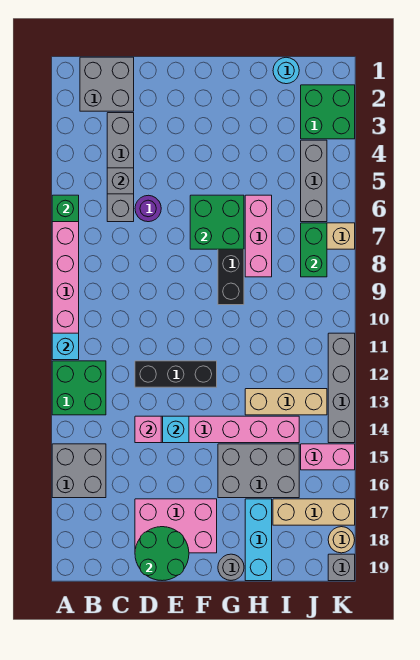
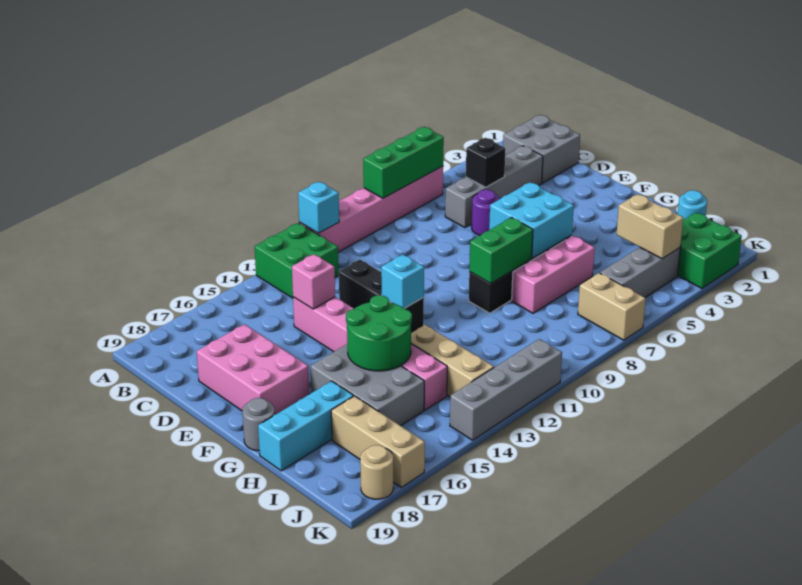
green brick A6 level 2 -> green brick A6:A8 level 2
grey brick A15:B16 level 1 -> none
grey brick C5 level 2 -> black brick C5 level 2
green round brick D18:E19 level 2 -> green round brick G14:H15 level 2
cyan brick E14 level 2 -> cyan brick F12 level 2
green brick F6:G7 level 2 -> cyan brick F6:G7 level 2
none -> tan brick I4:J4 level 2
green brick J7:J8 level 2 -> green brick G8:G9 level 2
pink brick J15:K15 level 1 -> none
grey brick K19 level 1 -> none

